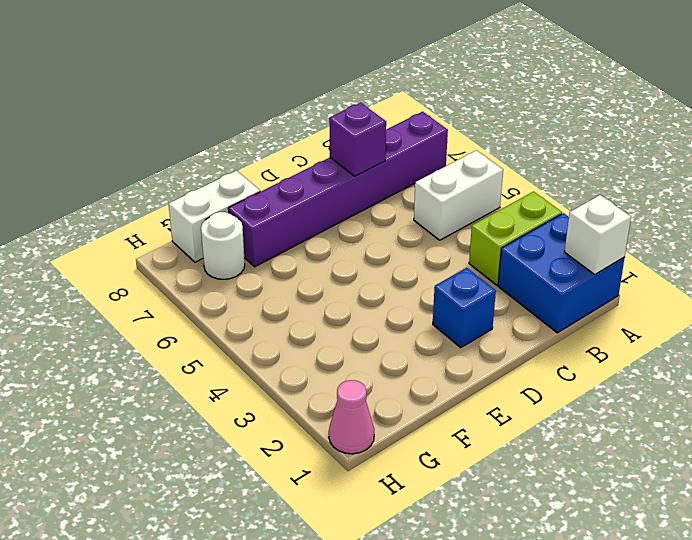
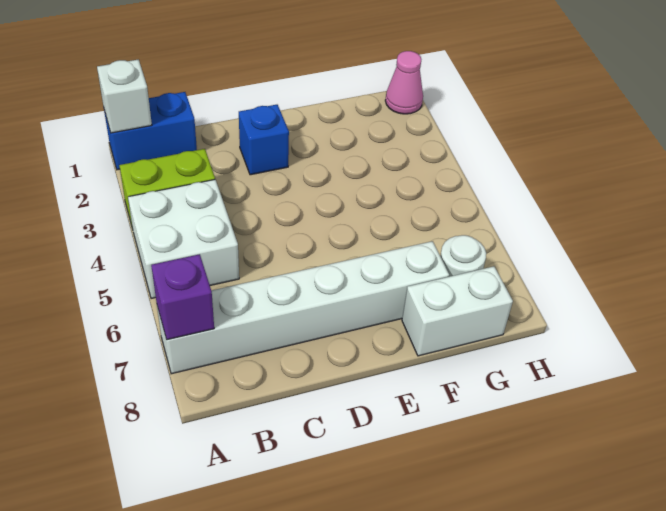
blue brick A1:B2 level 1 -> blue brick A1:B1 level 1
white brick A5:B5 level 1 -> white brick A4:B5 level 1
purple brick A7:F7 level 1 -> white brick A7:F7 level 1
purple brick C7 level 2 -> purple brick A7 level 2

